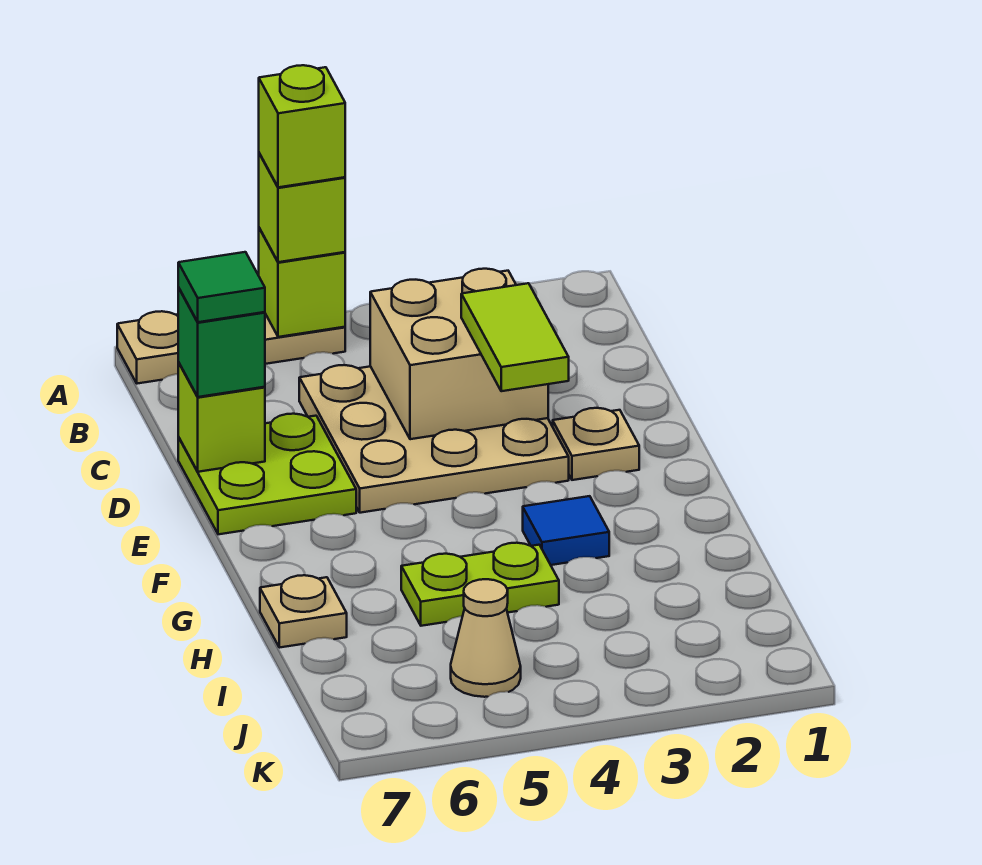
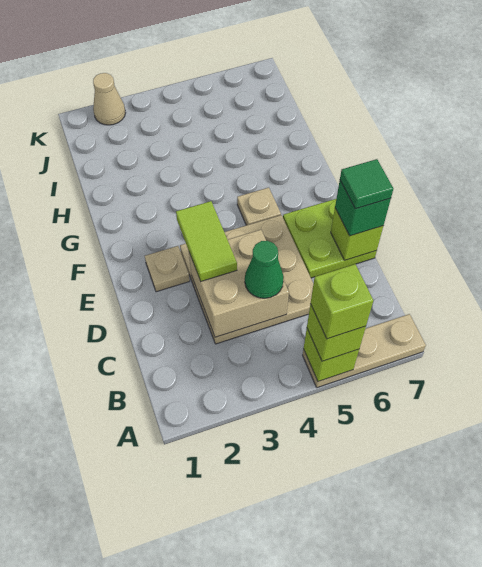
none -> green cone C4 level 3
blue tile G3 level 1 -> none
lime plate H4:H5 level 1 -> none
tan plate H7 level 1 -> tan plate F5 level 1
tan cone J5 level 1 -> tan cone K2 level 1

